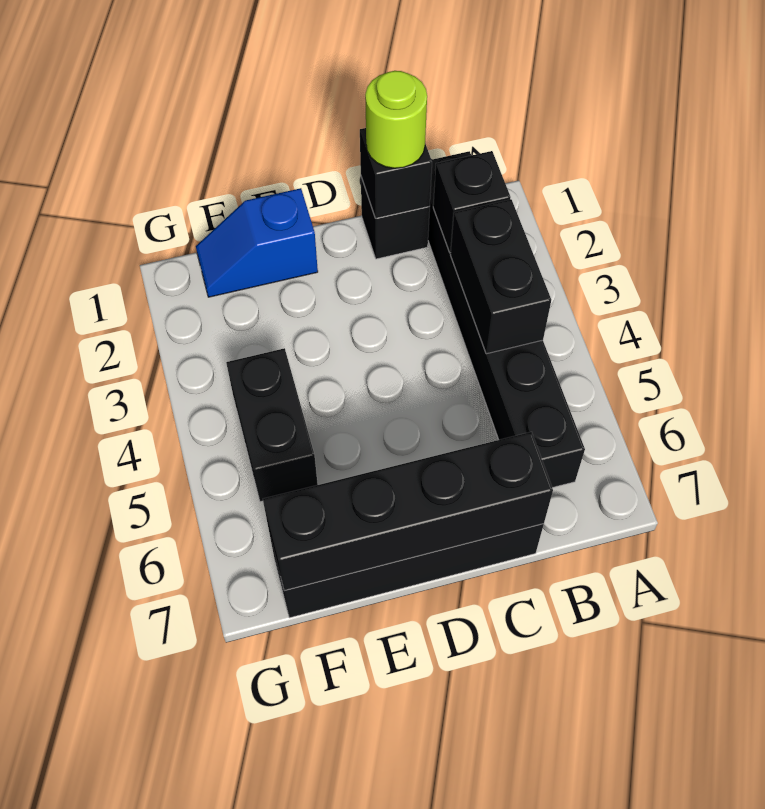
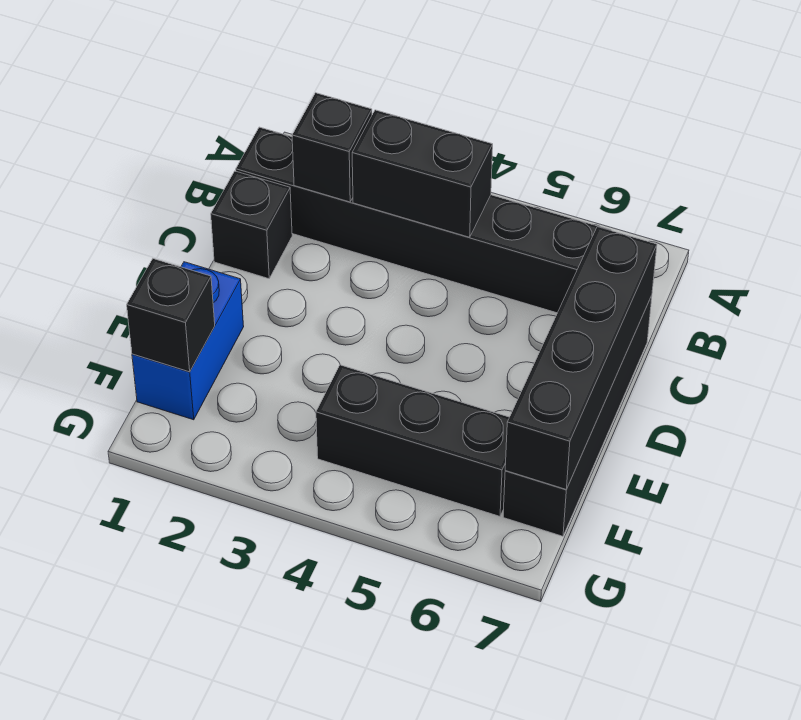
black brick C1 level 2 -> black brick F1 level 2
lime round brick C1 level 3 -> none
blue slope E1:F1 level 1 top E -> blue brick E1:F1 level 1
black brick F4:F5 level 1 -> black brick F4:F6 level 1

